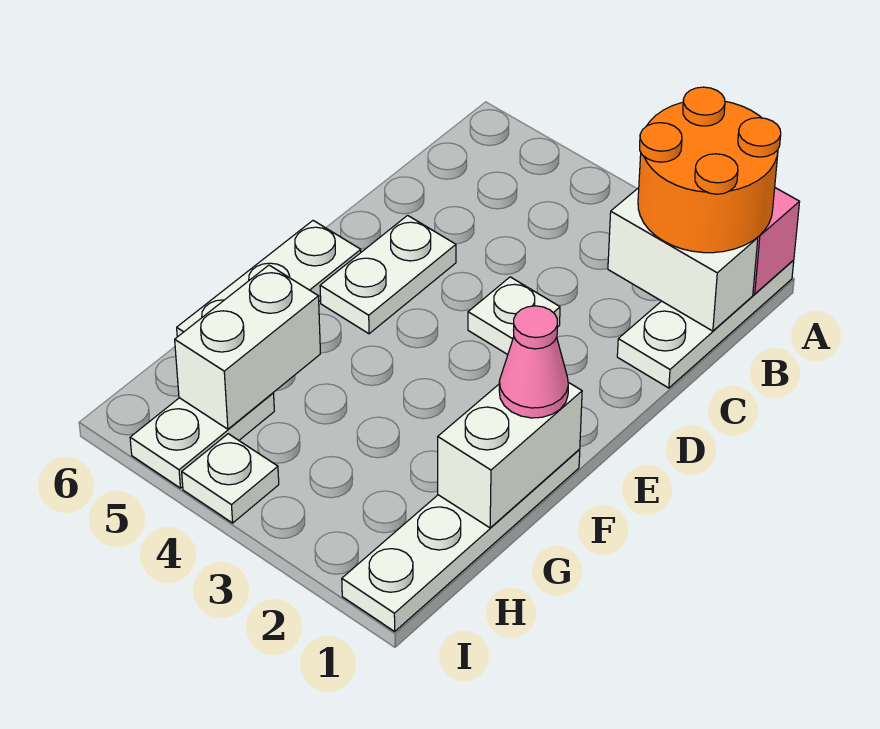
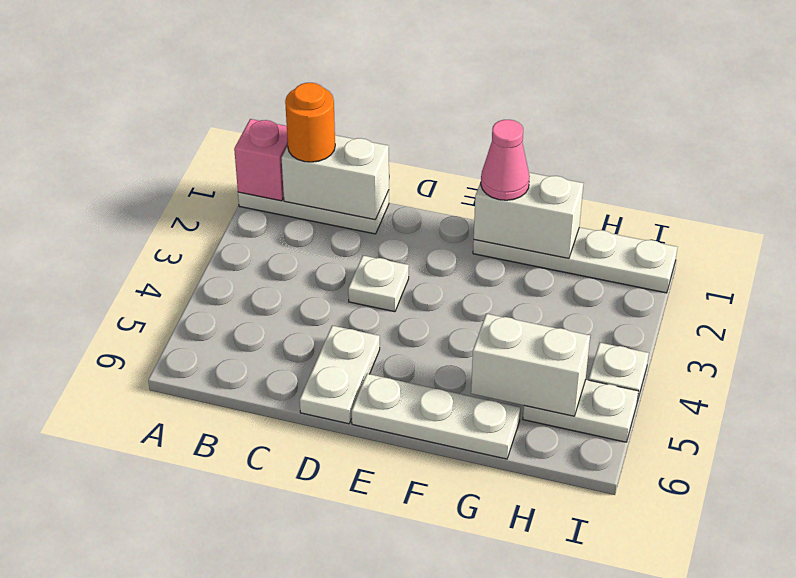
orange round brick A1:B2 level 3 -> orange round brick B1 level 3
white brick B1:B2 level 2 -> white brick B1:C1 level 2
white plate D5:E5 level 1 -> white plate D5:D6 level 1

